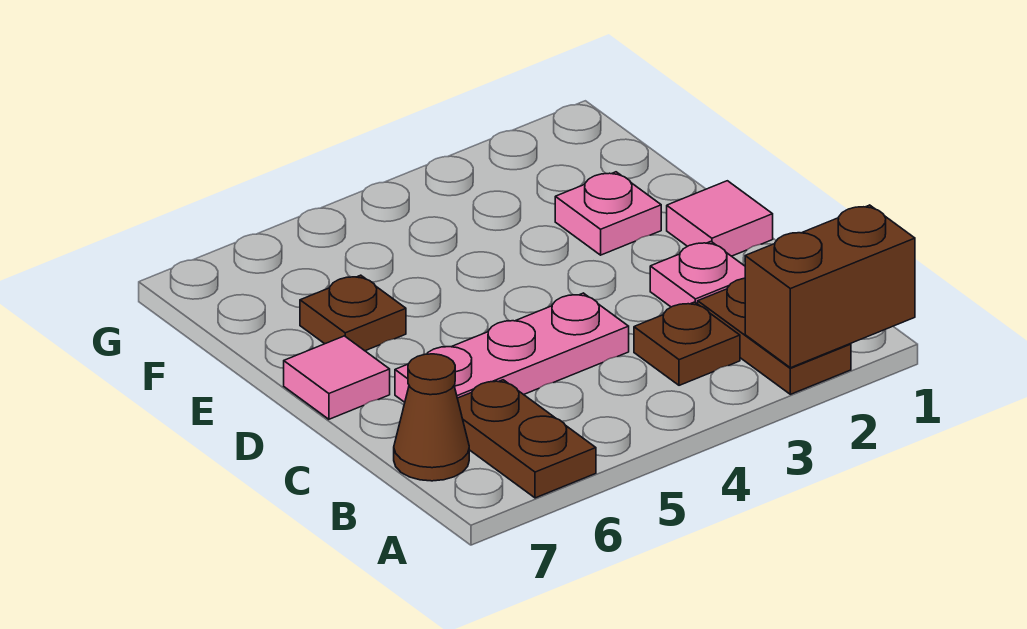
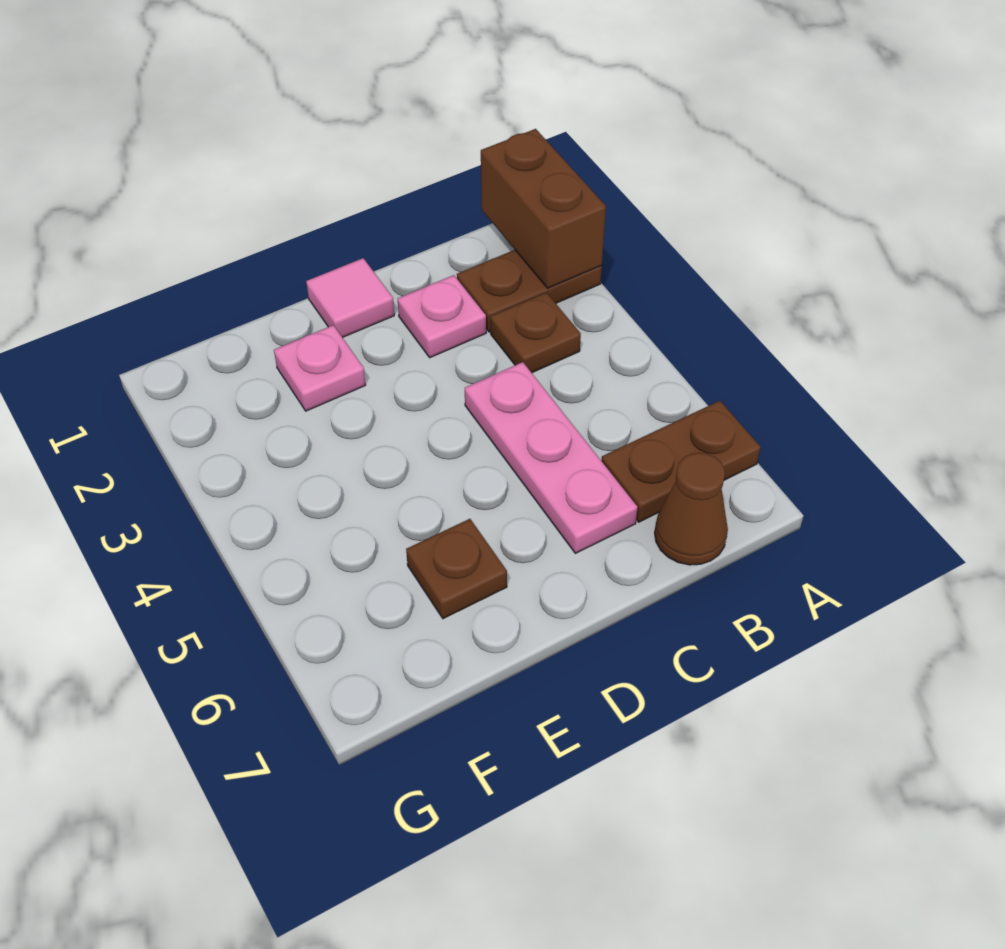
pink tile D7 level 1 -> none

